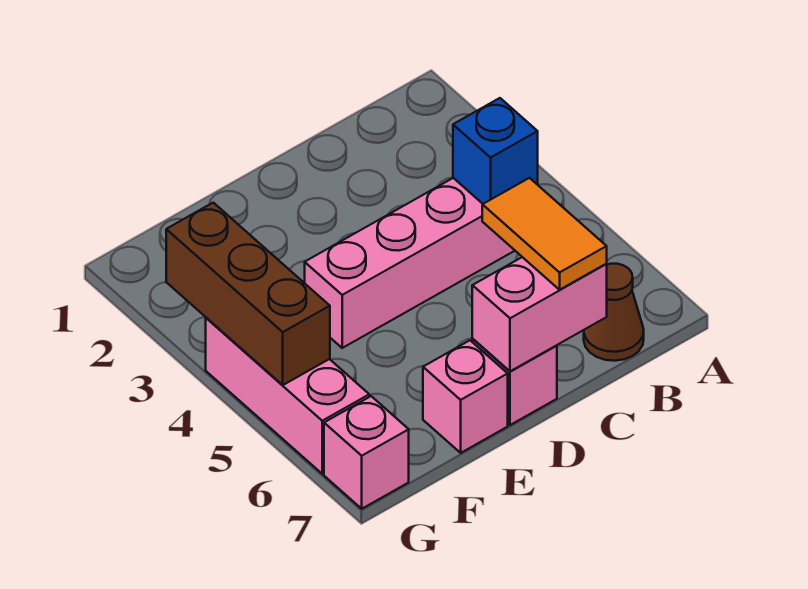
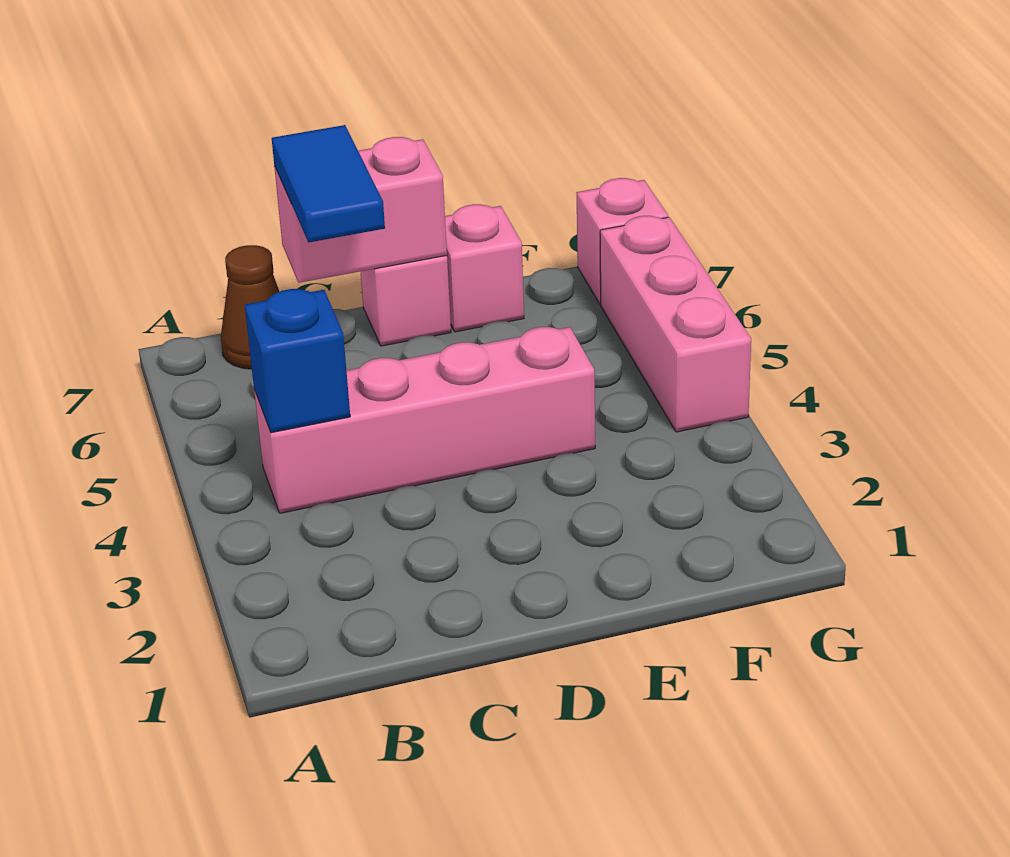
orange tile C6:C7 level 3 -> blue tile C6:C7 level 3
brown brick G3:G5 level 2 -> none

